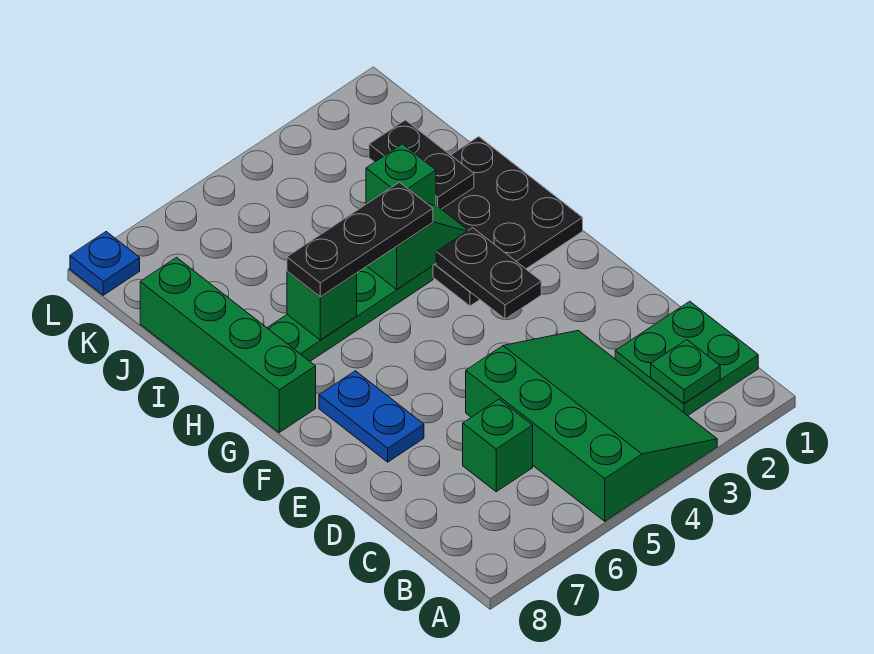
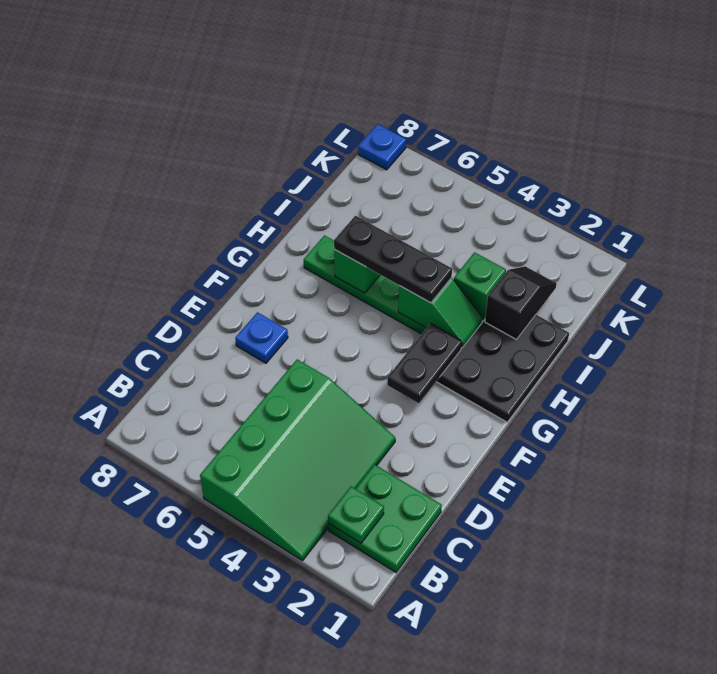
green brick C6 level 1 -> none
blue plate E7:F7 level 1 -> blue plate E7 level 1
green brick G8:J8 level 1 -> none
black plate I2:J2 level 2 -> black slope I2:J2 level 2 top I

